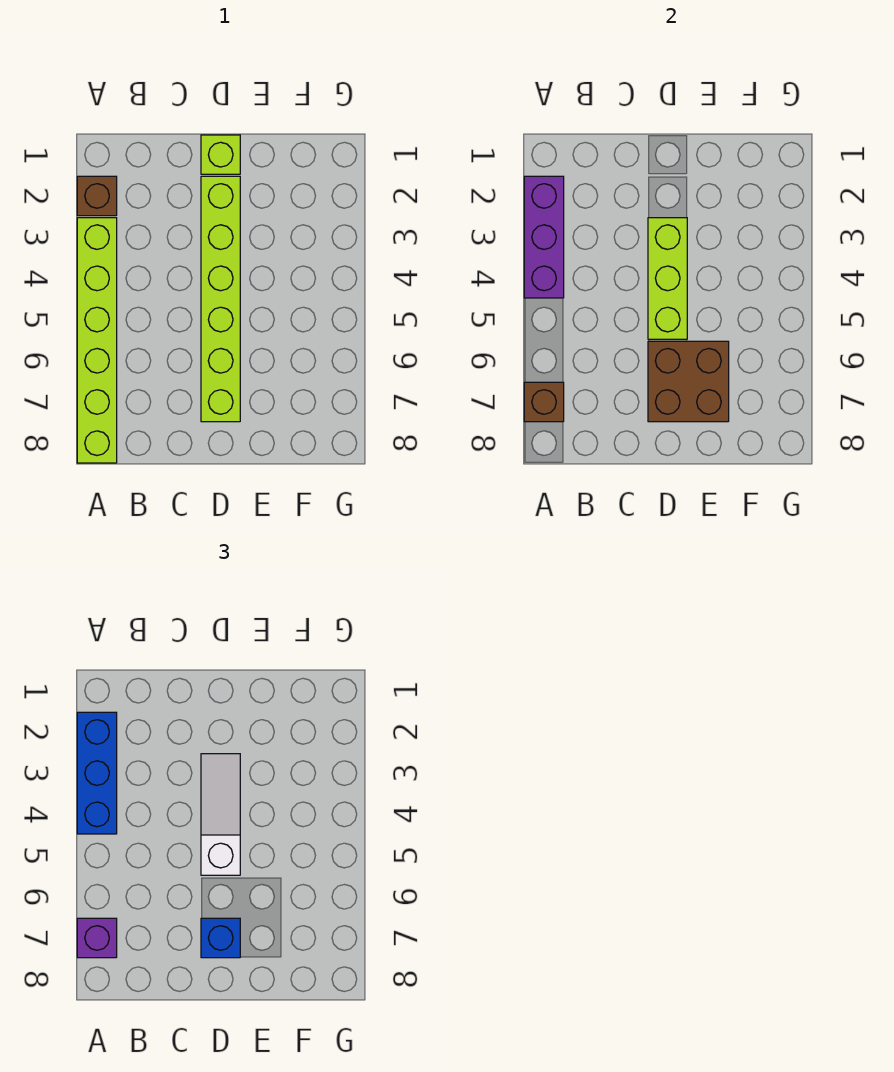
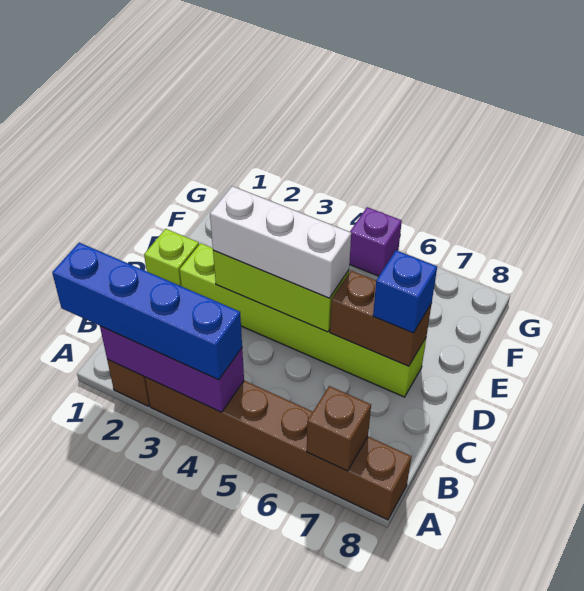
blue brick A2:A4 level 3 -> blue brick A1:A4 level 3
lime brick A3:A8 level 1 -> brown brick A3:A8 level 1
purple brick A7 level 3 -> purple brick G5 level 1
white slope D3:D5 level 3 top 5 -> white brick D3:D5 level 3
brown brick D6:E7 level 2 -> brown brick D6:D7 level 2

